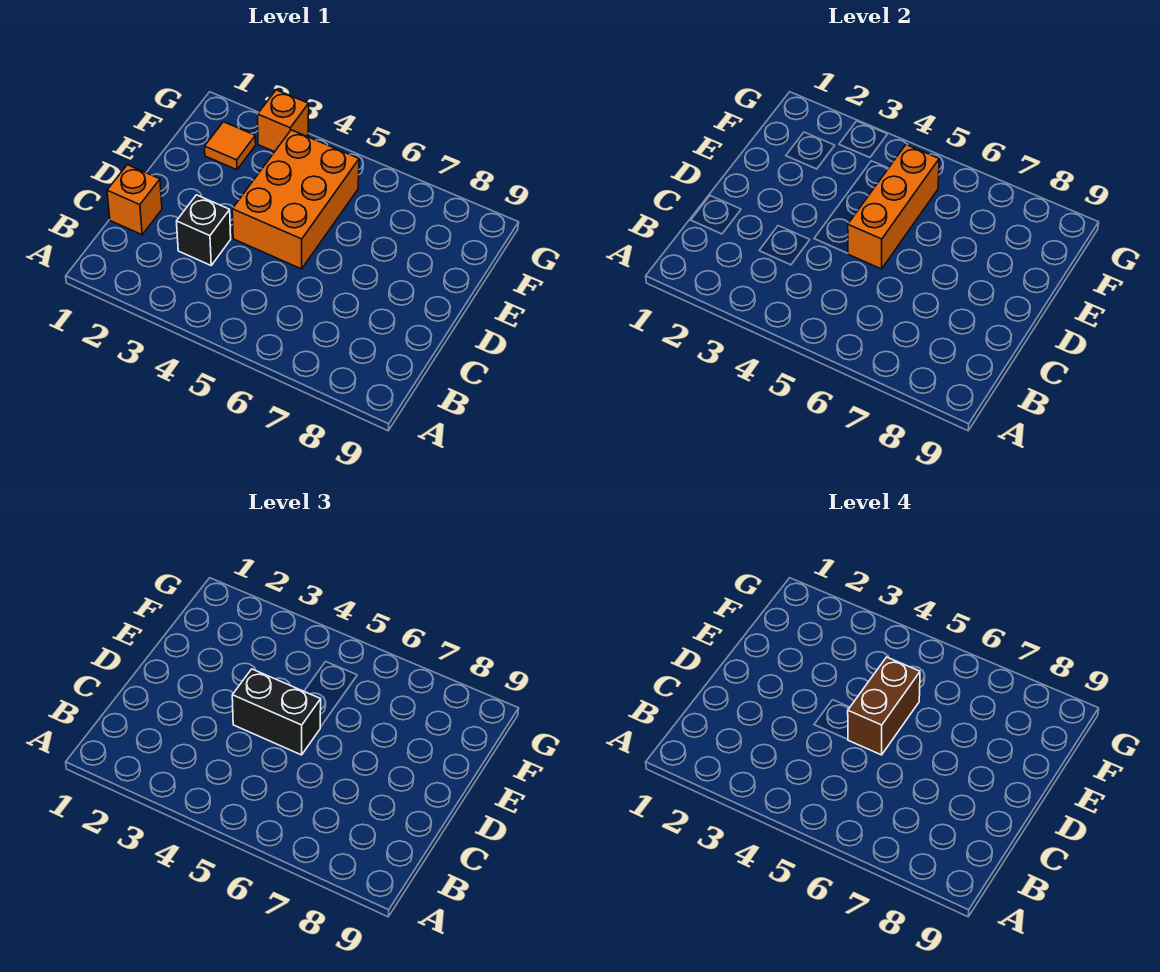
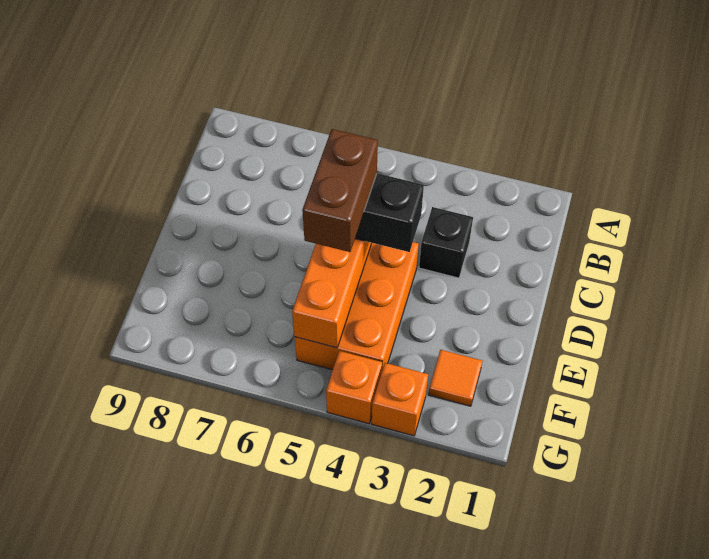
orange brick C1 level 1 -> orange brick G4 level 1

